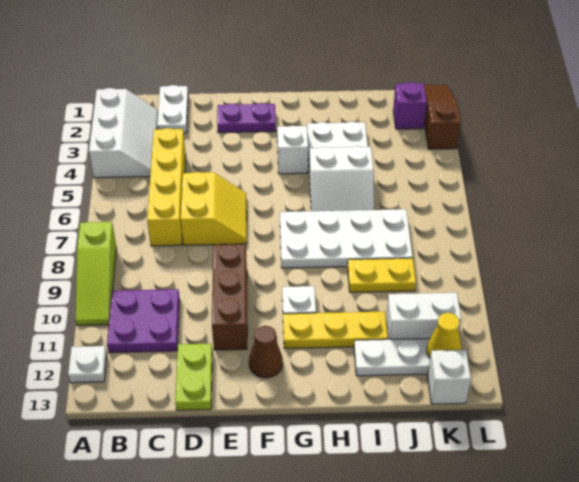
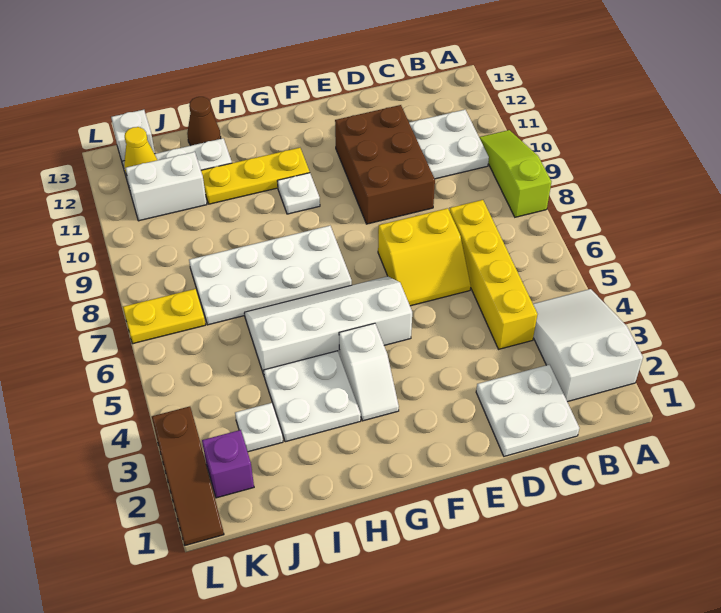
white slope A2:B4 level 1 top A -> white slope A2:B4 level 1 top 2
white plate A12 level 1 -> white plate J3 level 1
purple plate B10:C11 level 1 -> white plate B10:C11 level 1
white plate C1:C2 level 1 -> white plate C1:D2 level 1
yellow slope D6:E7 level 1 top D -> yellow slope D6:E7 level 1 top 7
lime plate D12:D13 level 1 -> none
purple plate E2:F2 level 1 -> none
brown brick E9:E11 level 1 -> brown brick D9:E11 level 1
brown cone F12 level 1 -> brown cone I13 level 1
white slope H5:I6 level 1 top 5 -> white slope F5:I6 level 1 top 5
yellow plate I9:J9 level 1 -> yellow plate K7:L7 level 1

